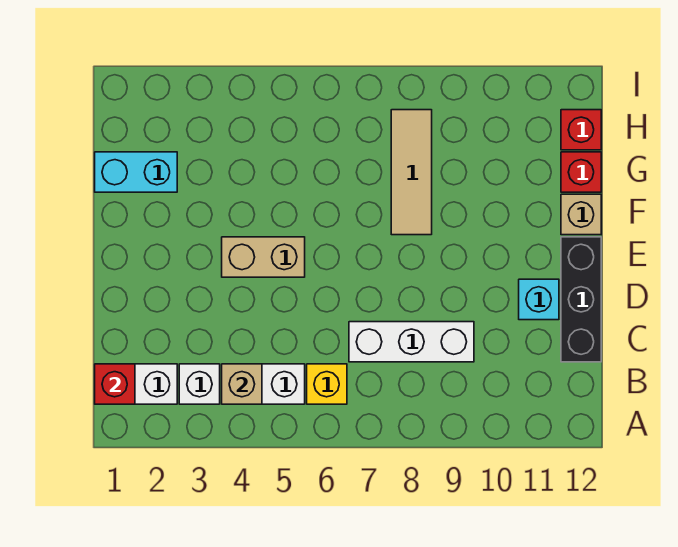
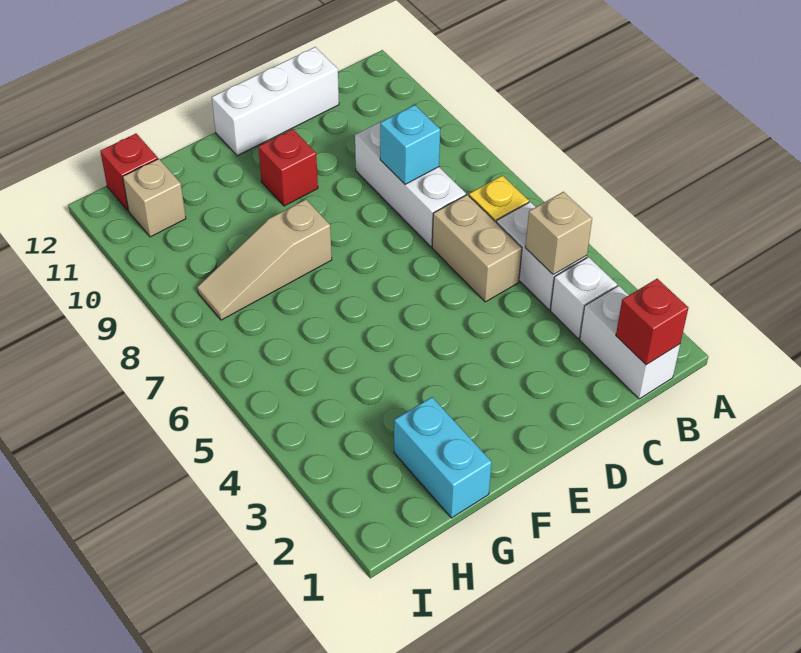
black brick C12:E12 level 1 -> white brick C12:E12 level 1
cyan brick D11 level 1 -> cyan brick C8 level 2
tan brick E4:E5 level 1 -> tan brick C5:C6 level 1
tan tile F8:H8 level 1 -> tan slope F8:H8 level 1 top F
tan brick F12 level 1 -> tan brick H11 level 1
red brick G12 level 1 -> red brick E10 level 1

